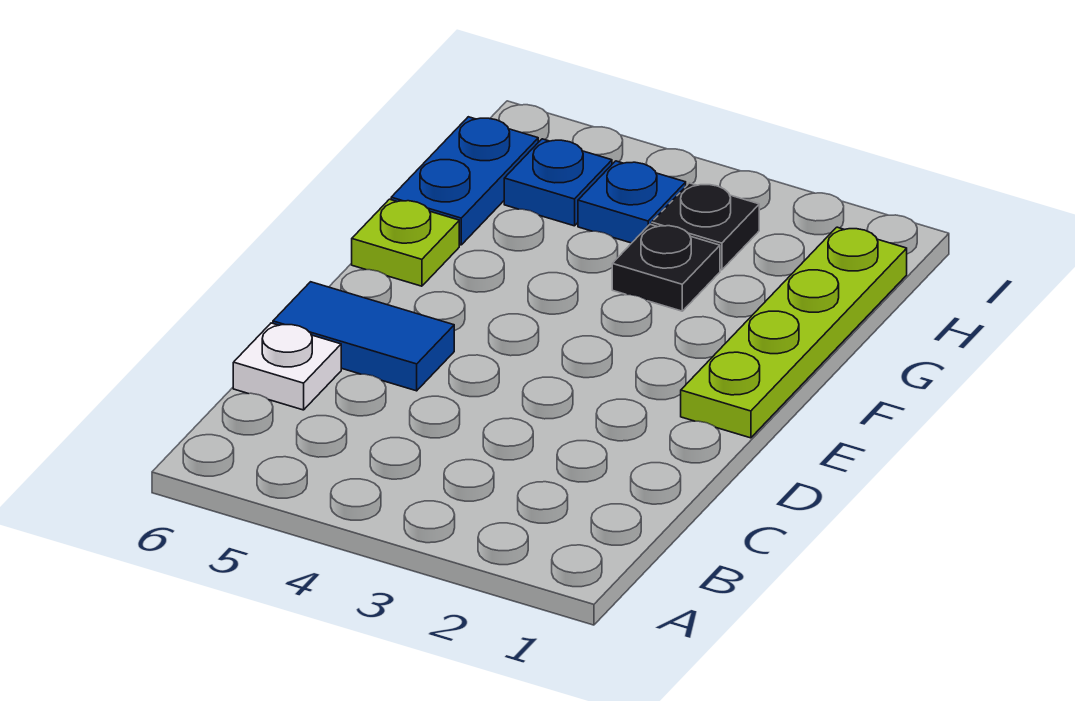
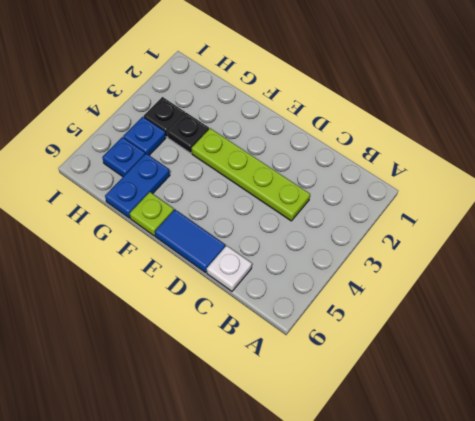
blue tile D5:D6 level 1 -> blue tile D6:E6 level 1
lime plate E1:H1 level 1 -> lime plate C3:F3 level 1
blue plate G6:H6 level 1 -> blue plate G5:G6 level 1

